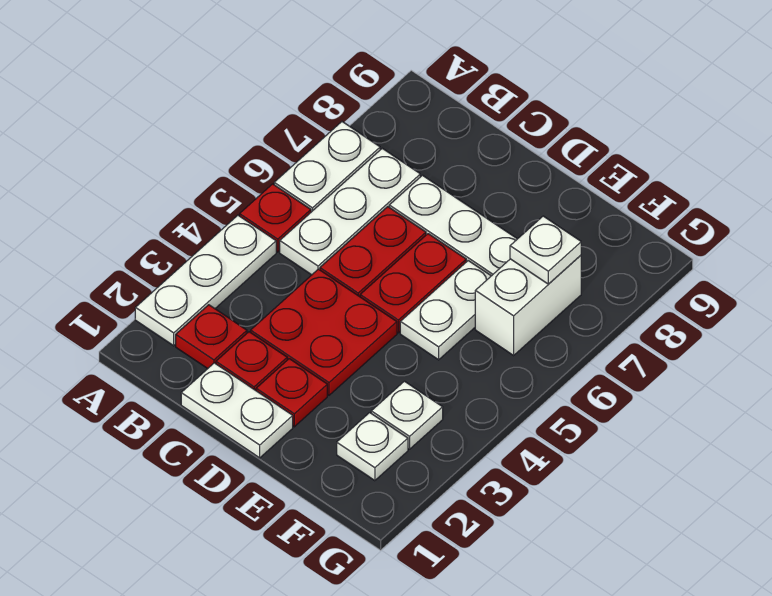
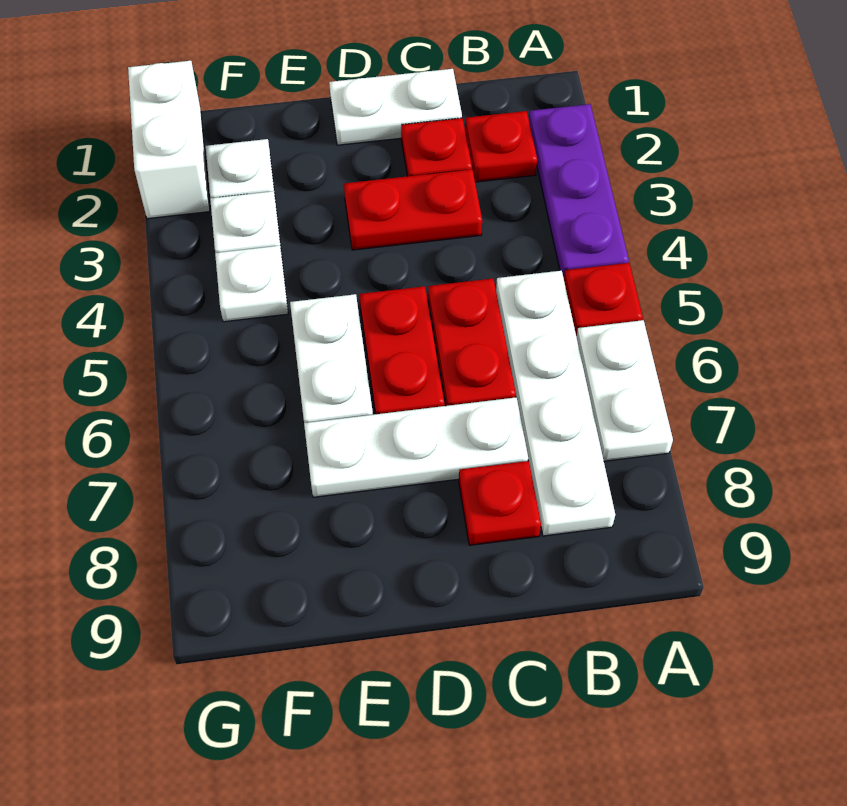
white plate A2:A4 level 1 -> purple plate A2:A4 level 1
white plate B5:B7 level 1 -> white plate B5:B8 level 1
red plate C3:D4 level 1 -> red plate C3:D3 level 1
red plate D2 level 1 -> red plate C8 level 1
white brick F6:F7 level 1 -> white brick G1:G2 level 1
white plate F7 level 2 -> white plate F4 level 1

